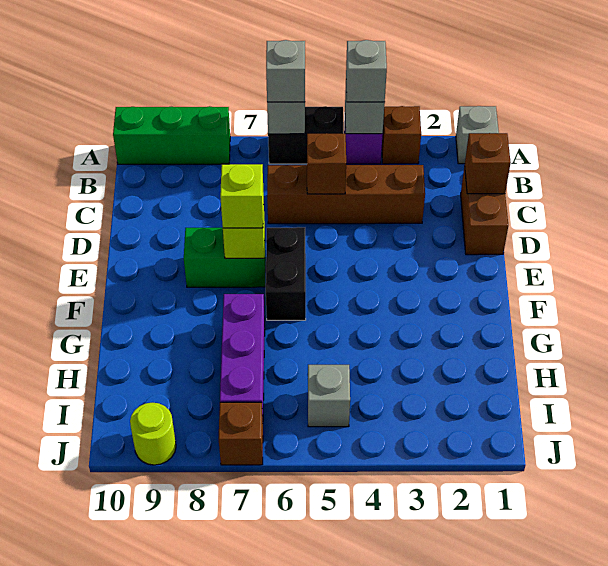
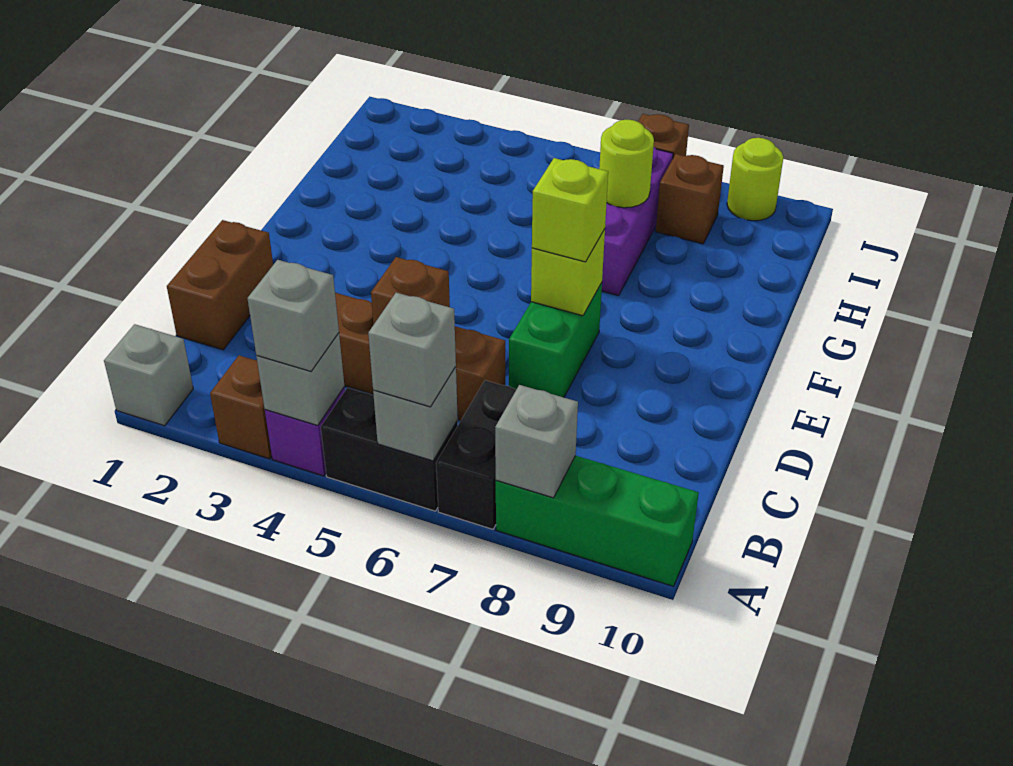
brown brick C1 level 2 -> brown brick I8 level 1
black brick E6:F6 level 1 -> black brick A7:B7 level 1
green brick E7:E8 level 1 -> green brick D7:E7 level 1
none -> lime round brick H7 level 2
grey brick I5 level 1 -> grey brick A8 level 2

